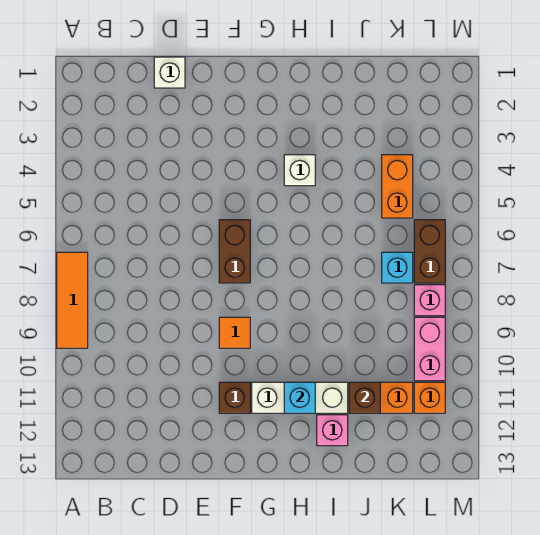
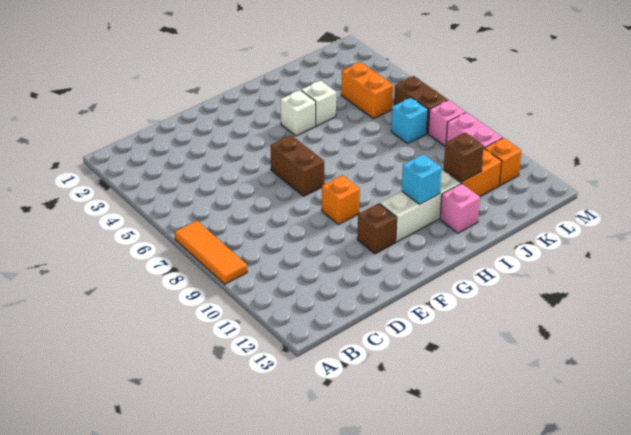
white brick D1 level 1 -> white brick I4 level 1
orange tile F9 level 1 -> orange brick F9 level 1

